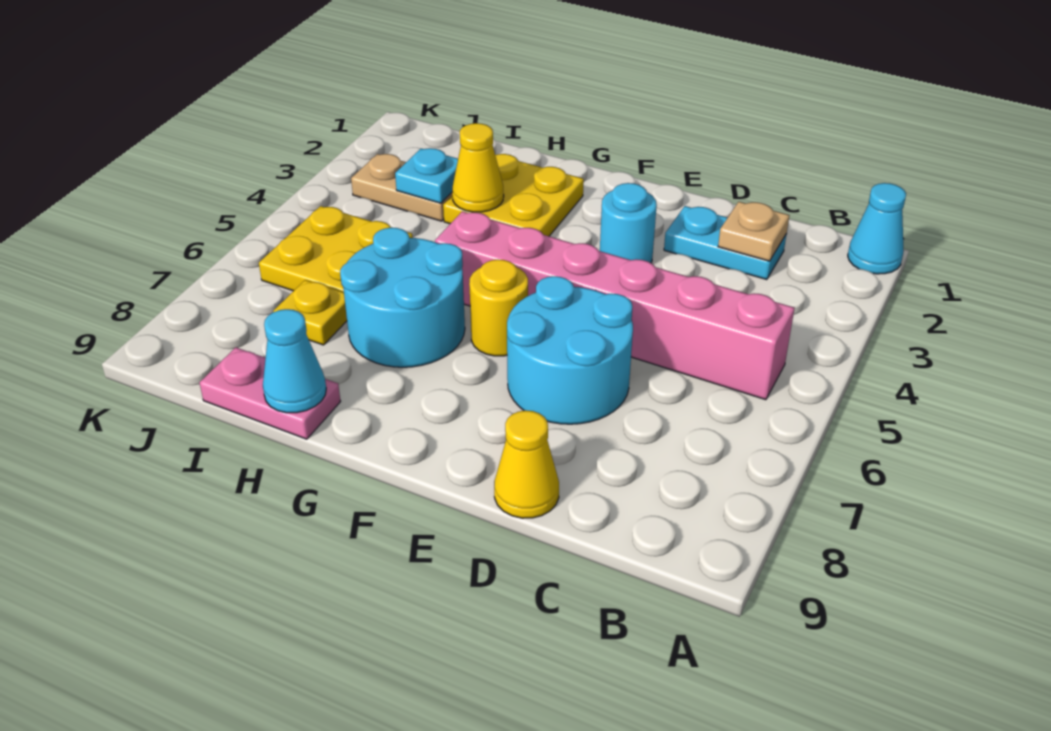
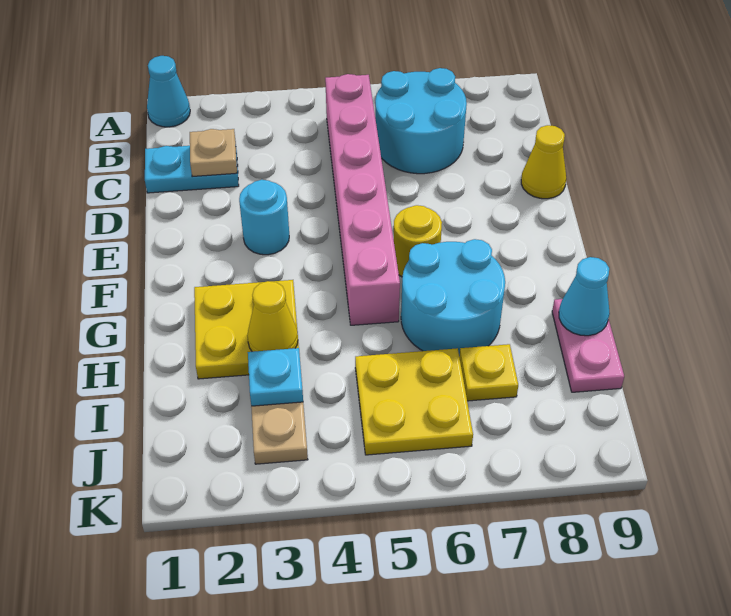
cyan plate C2:D2 level 1 -> cyan plate C1:C2 level 1
cyan round brick D6:E7 level 1 -> cyan round brick B6:C7 level 1

